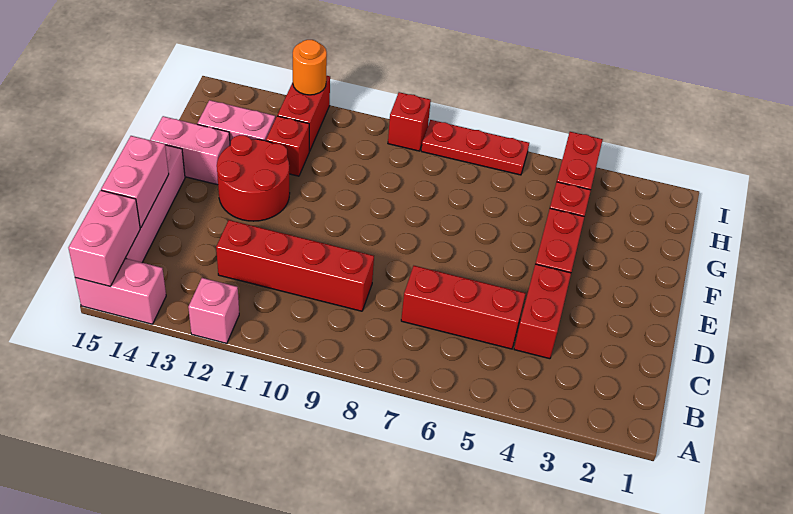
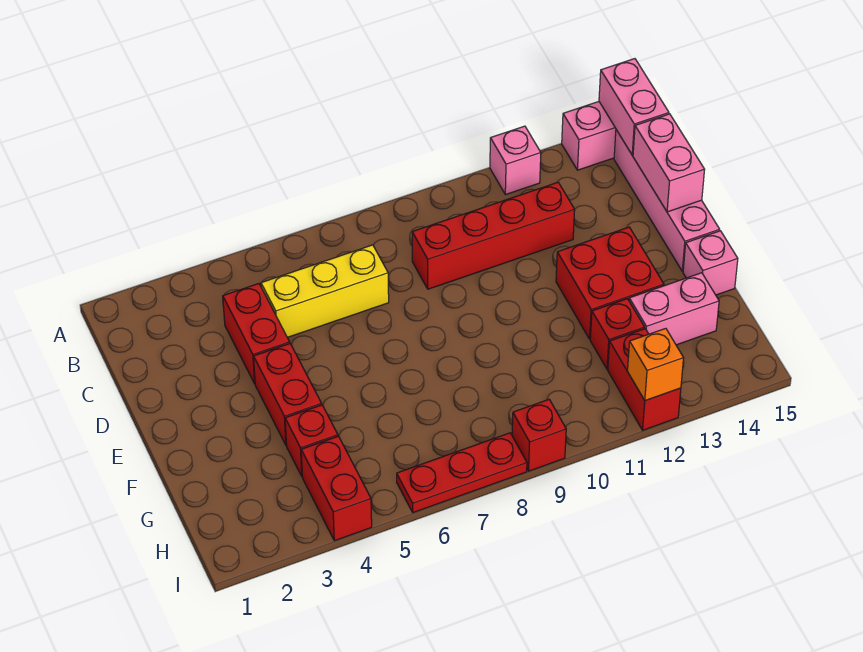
red brick C5:C7 level 1 -> yellow brick C5:C7 level 1
red round brick E12:F13 level 1 -> red brick E12:F13 level 1
pink brick F14:F15 level 1 -> pink brick F15 level 1
orange round brick I12 level 2 -> orange brick I12 level 2

